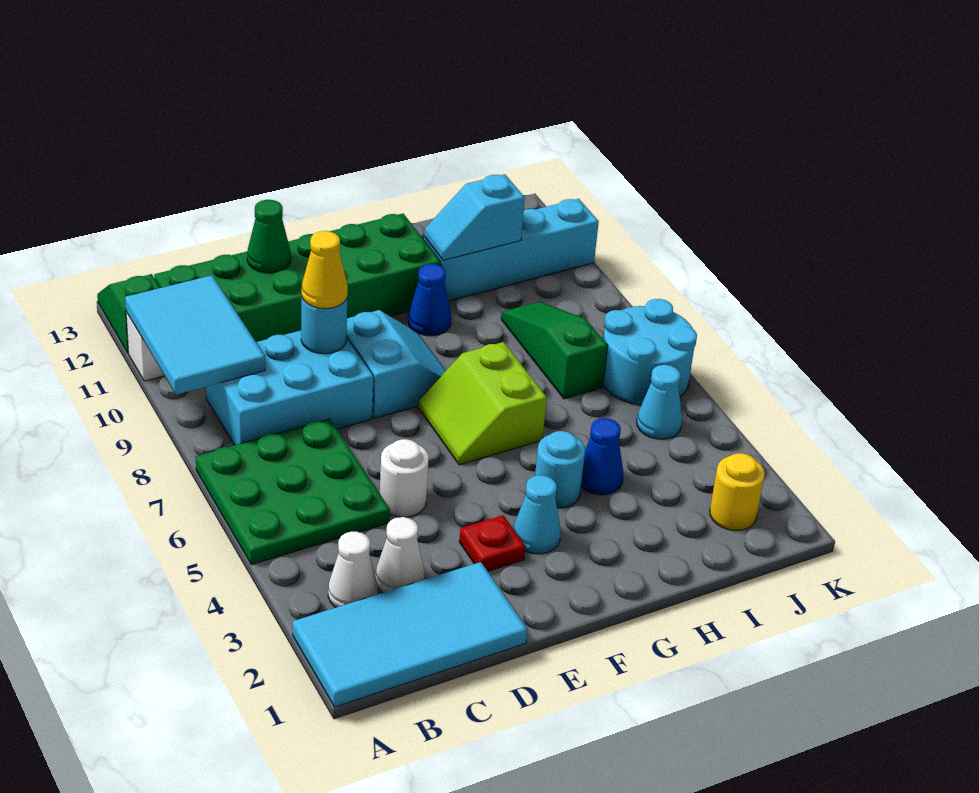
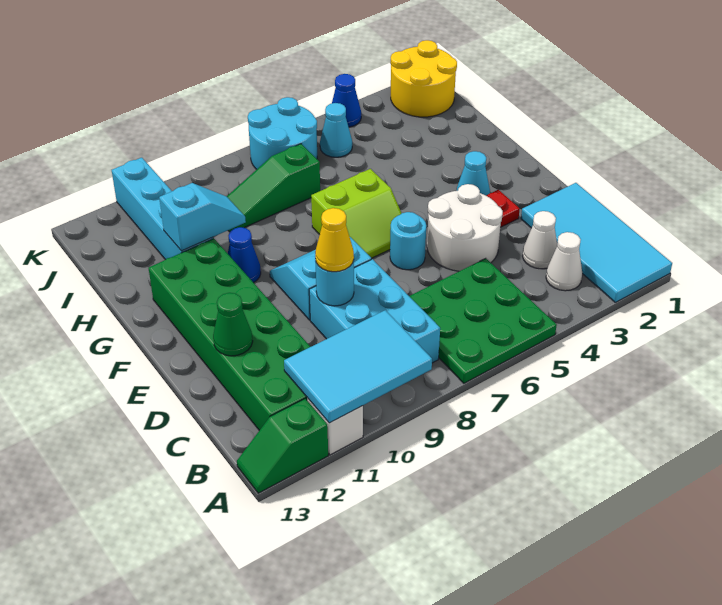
white round brick D5 level 1 -> white round brick D4:E5 level 1
cyan round brick G4 level 1 -> cyan round brick E6 level 1
blue cone H4 level 1 -> blue cone K4 level 1
cyan slope H11:I11 level 2 top I -> cyan slope H10:H11 level 2 top 11
yellow round brick J2 level 1 -> yellow round brick J1:K2 level 1

